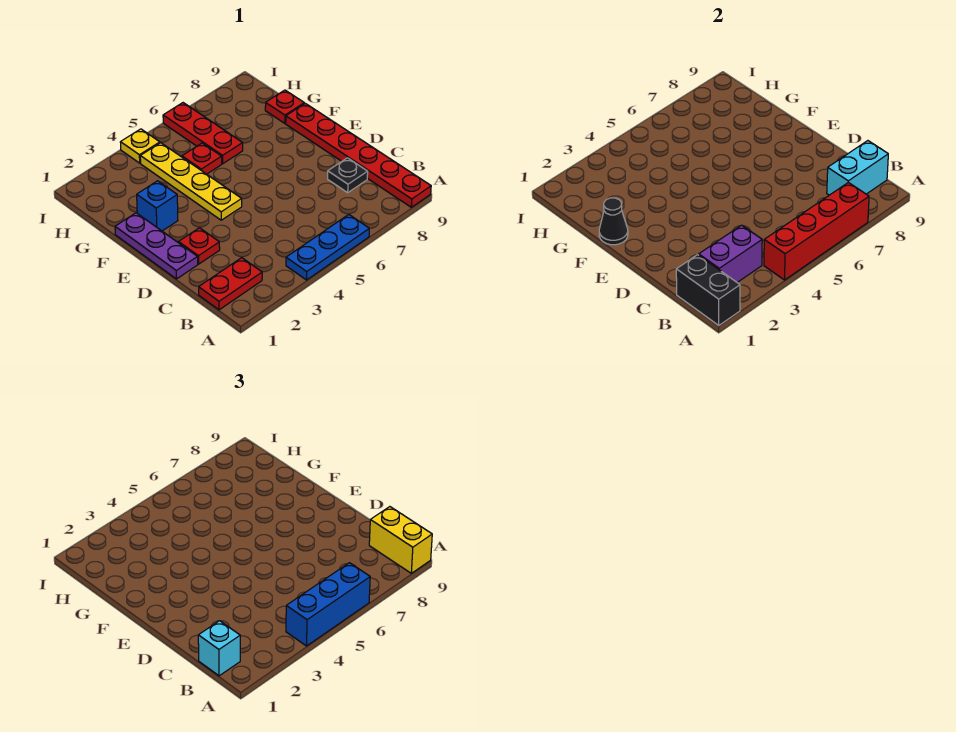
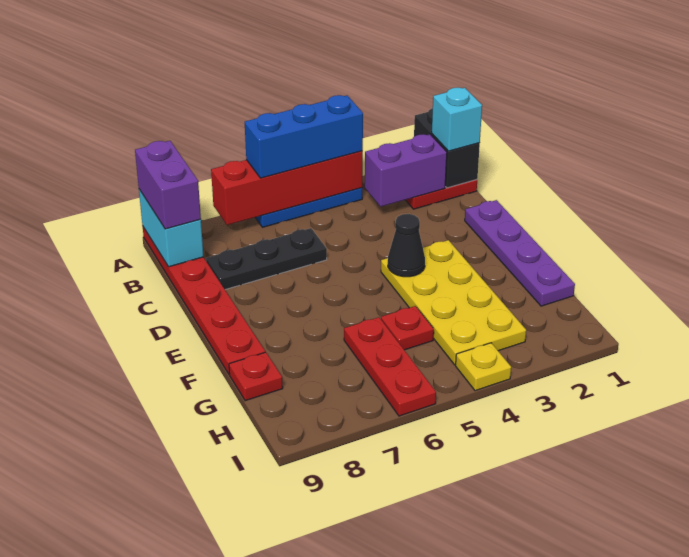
yellow brick A9:B9 level 3 -> purple brick A9:B9 level 3
cyan brick B8:B9 level 2 -> cyan brick A9:B9 level 2
black plate C8 level 1 -> black plate C6:C8 level 1
purple plate D1:F1 level 1 -> purple plate D1:G1 level 1
red plate D2 level 1 -> none
yellow plate E4:H4 level 1 -> yellow plate E3:H4 level 1
black cone F1 level 2 -> black cone E4 level 2
blue brick F2 level 1 -> none

